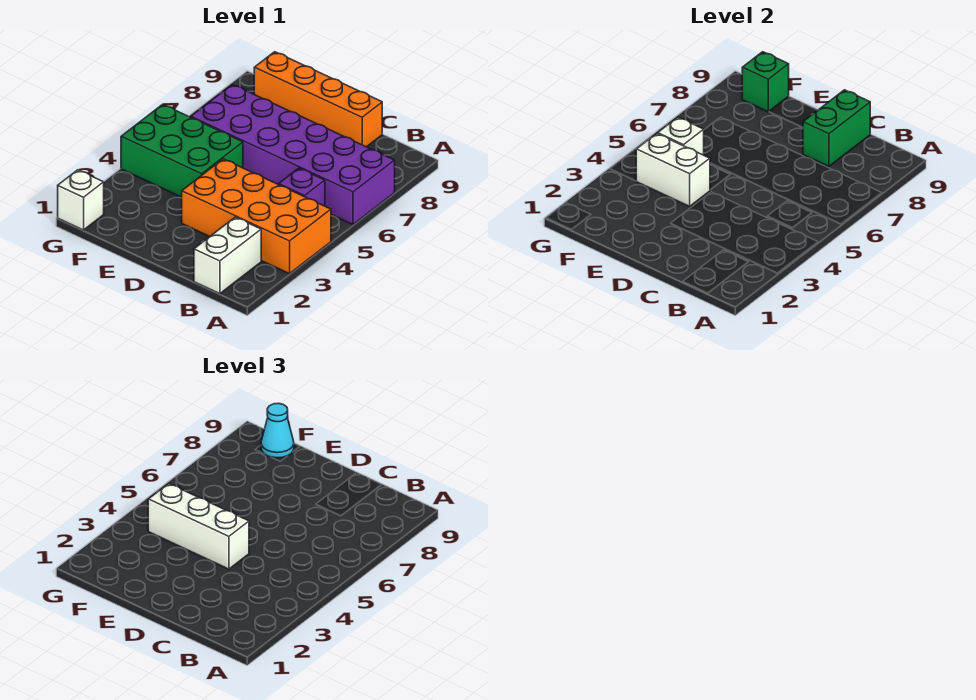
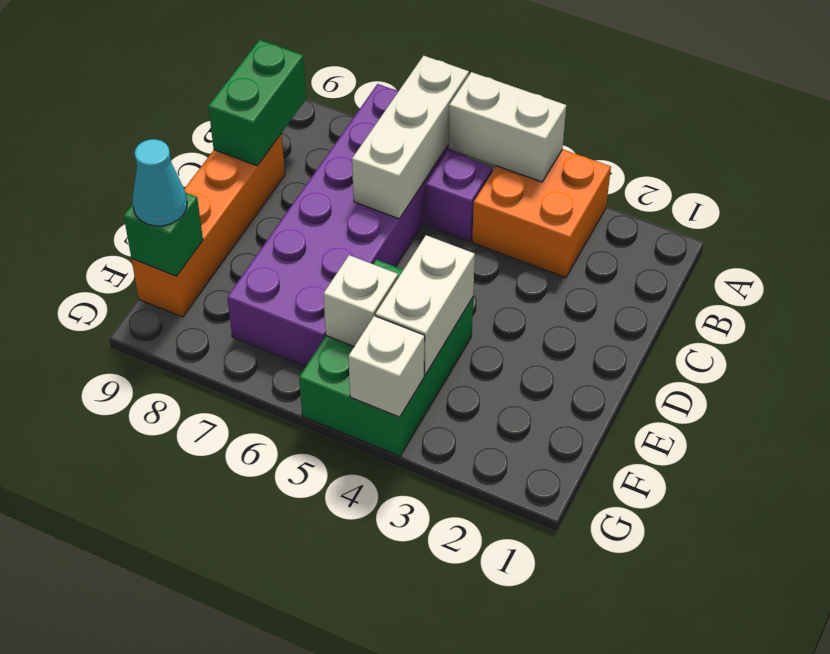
orange brick A3:D4 level 1 -> orange brick A3:B4 level 1
white brick B1:B2 level 1 -> white brick A4:A5 level 2
green brick C8:C9 level 2 -> green brick B9:C9 level 2
white brick D4:F4 level 3 -> white brick A6:C6 level 2
white brick G1 level 1 -> white brick G4 level 2

